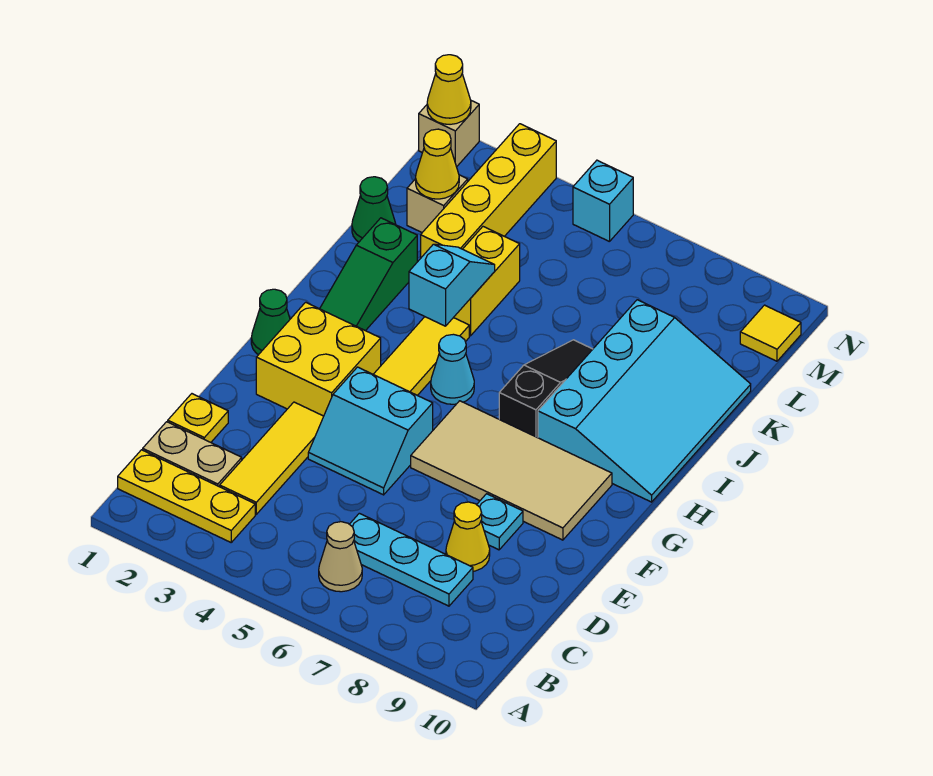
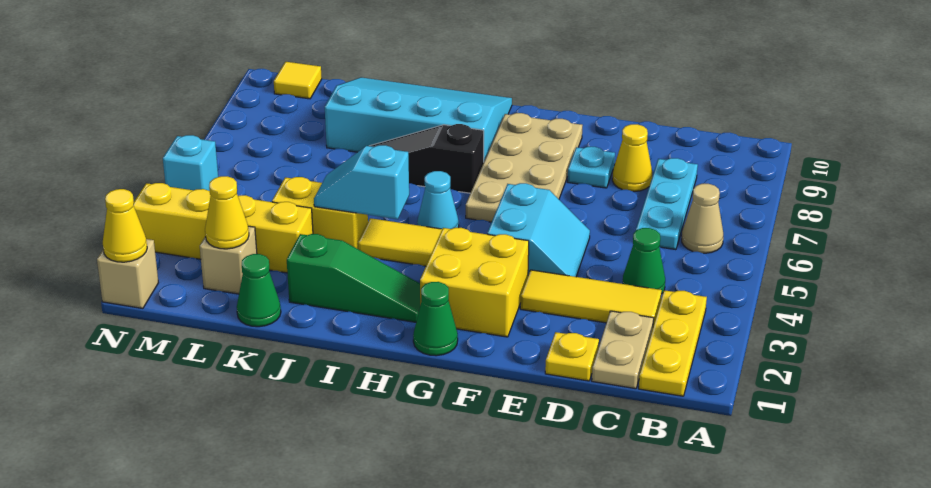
none -> green cone C4 level 1
tan tile F6:G9 level 1 -> tan plate F6:G9 level 1

